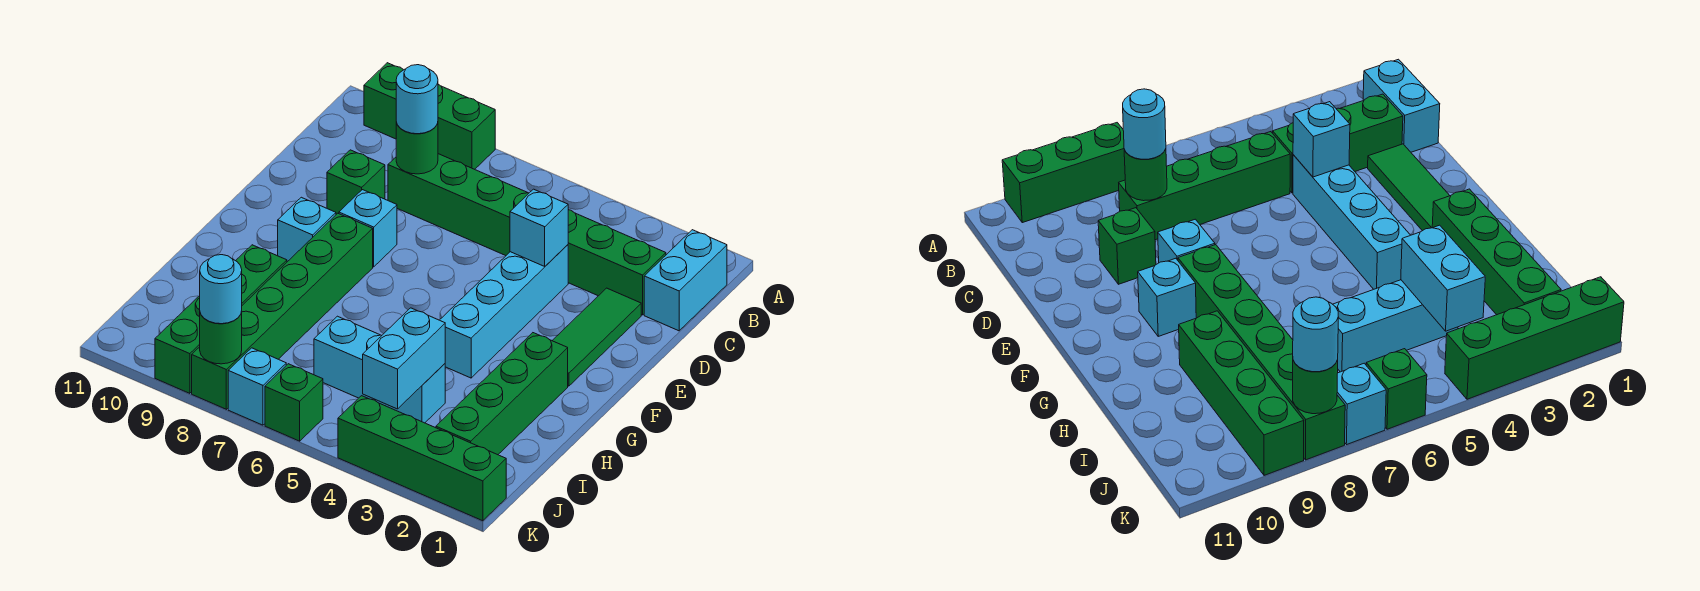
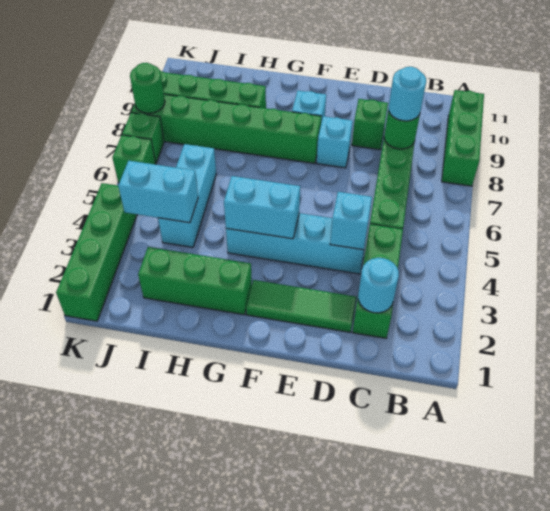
cyan brick B1:C1 level 1 -> cyan brick F4:G4 level 2
green brick G2:J2 level 1 -> green brick G2:I2 level 1
cyan brick K7 level 1 -> green brick K7 level 1
cyan round brick K8 level 3 -> cyan round brick C2 level 2

